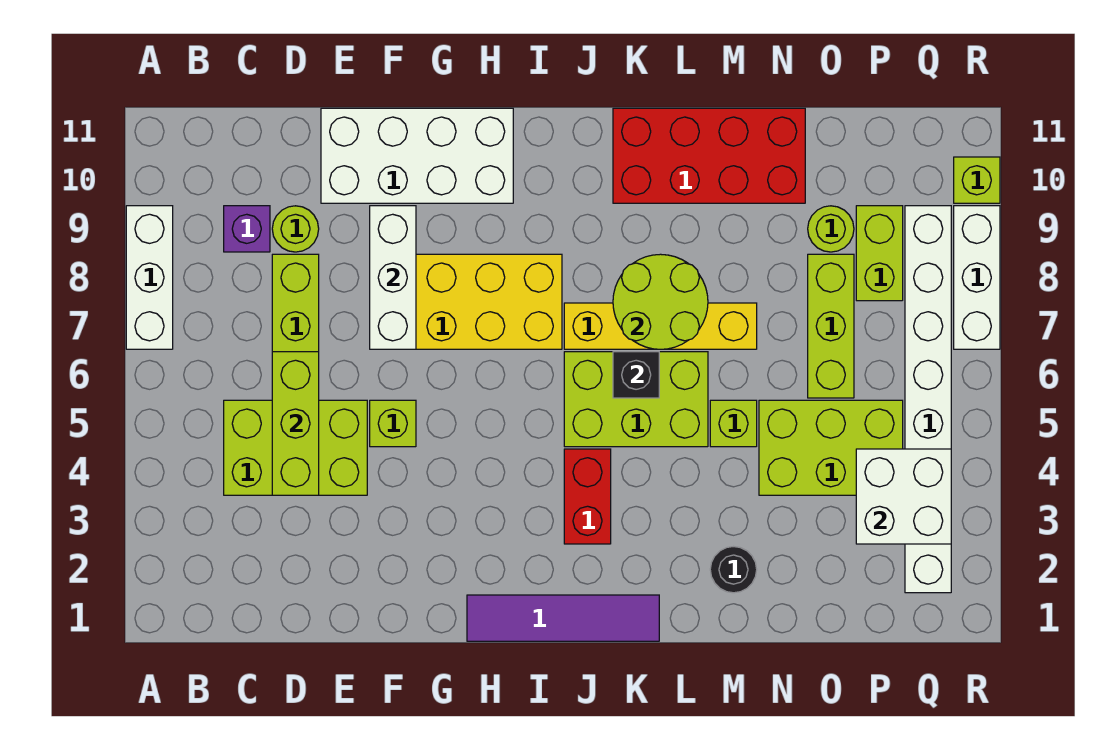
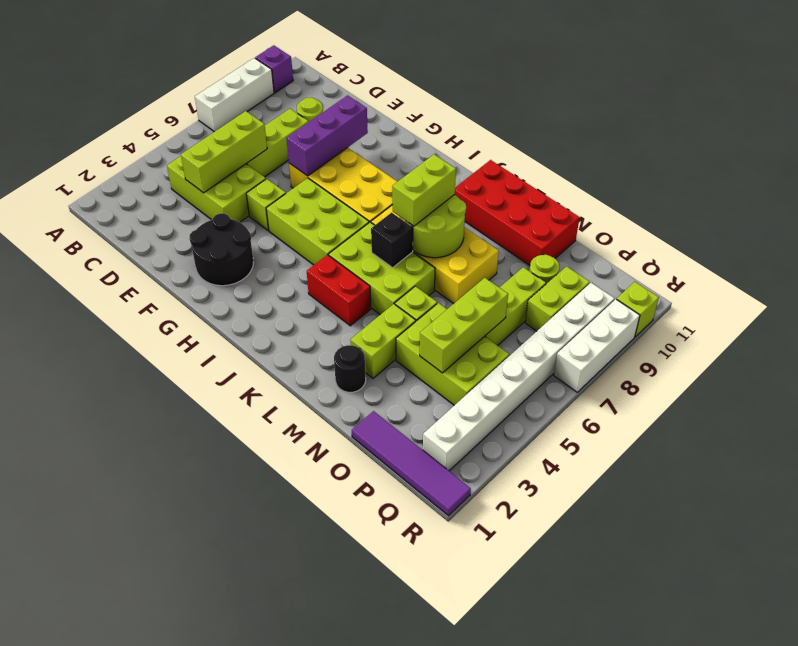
purple brick C9 level 1 -> purple brick A10 level 1
white brick E10:H11 level 1 -> none
none -> black round brick F2:G3 level 1
white brick F7:F9 level 2 -> purple brick F7:F9 level 2
none -> lime brick G5:I6 level 1
purple tile H1:K1 level 1 -> purple tile O1:R1 level 1
red brick J3:J4 level 1 -> red brick J4:K4 level 1
yellow brick J7:M7 level 1 -> yellow brick J7:M8 level 1
none -> lime brick K7:K8 level 3
none -> lime brick M3:M4 level 1
none -> lime brick O4:O6 level 2
white brick P3:Q4 level 2 -> none

